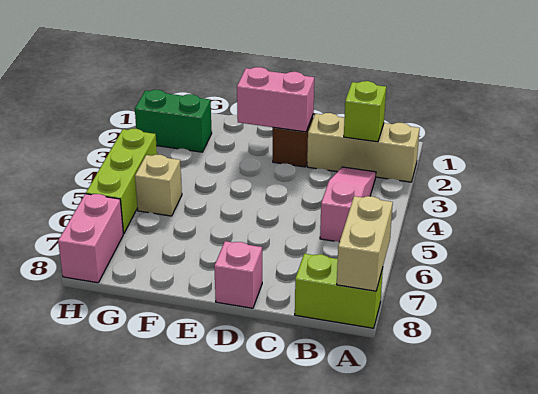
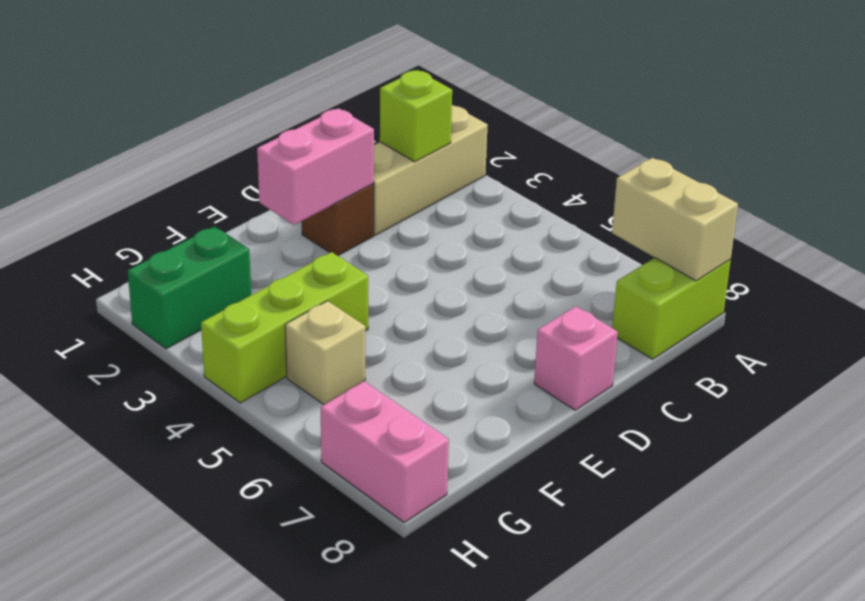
pink slope B3:B5 level 1 top 5 -> none
lime brick H4:H6 level 1 -> lime brick F4:H4 level 1

